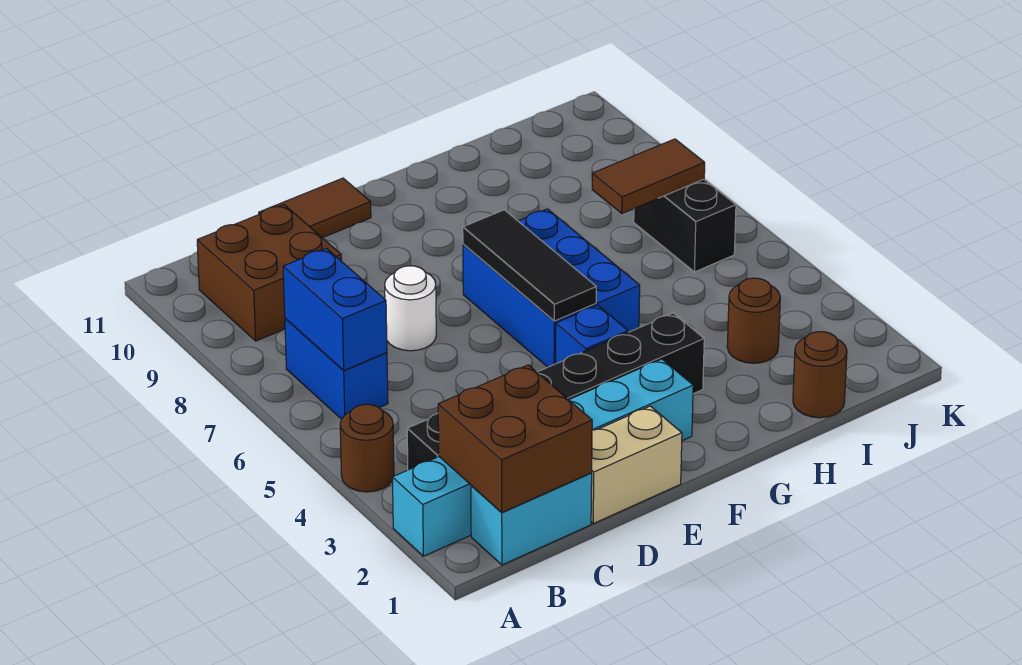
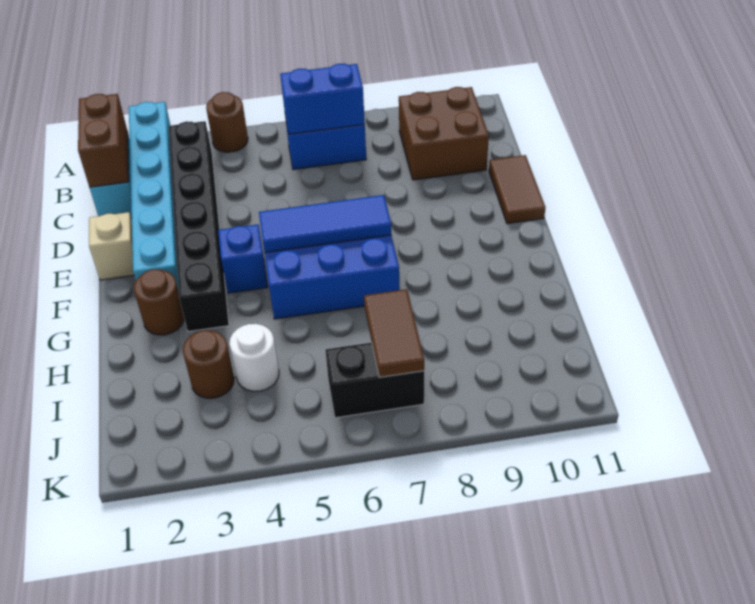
brown brick B1:C2 level 2 -> brown brick B1:C1 level 2
tan brick D1:E1 level 1 -> tan brick E1 level 1
white round brick D7 level 1 -> white round brick I4 level 1
black tile F5:F7 level 2 -> blue tile F5:F7 level 2
brown round brick I1 level 1 -> brown round brick G2 level 1

